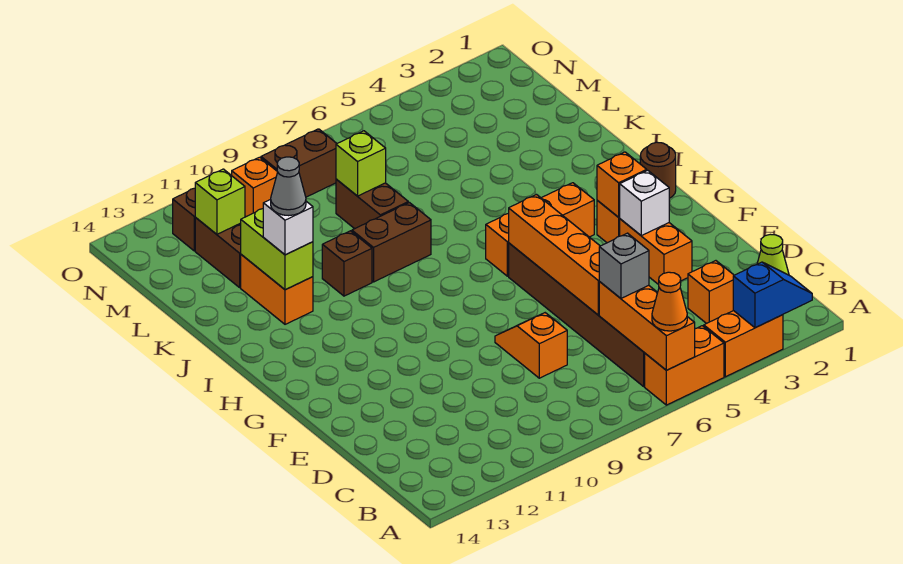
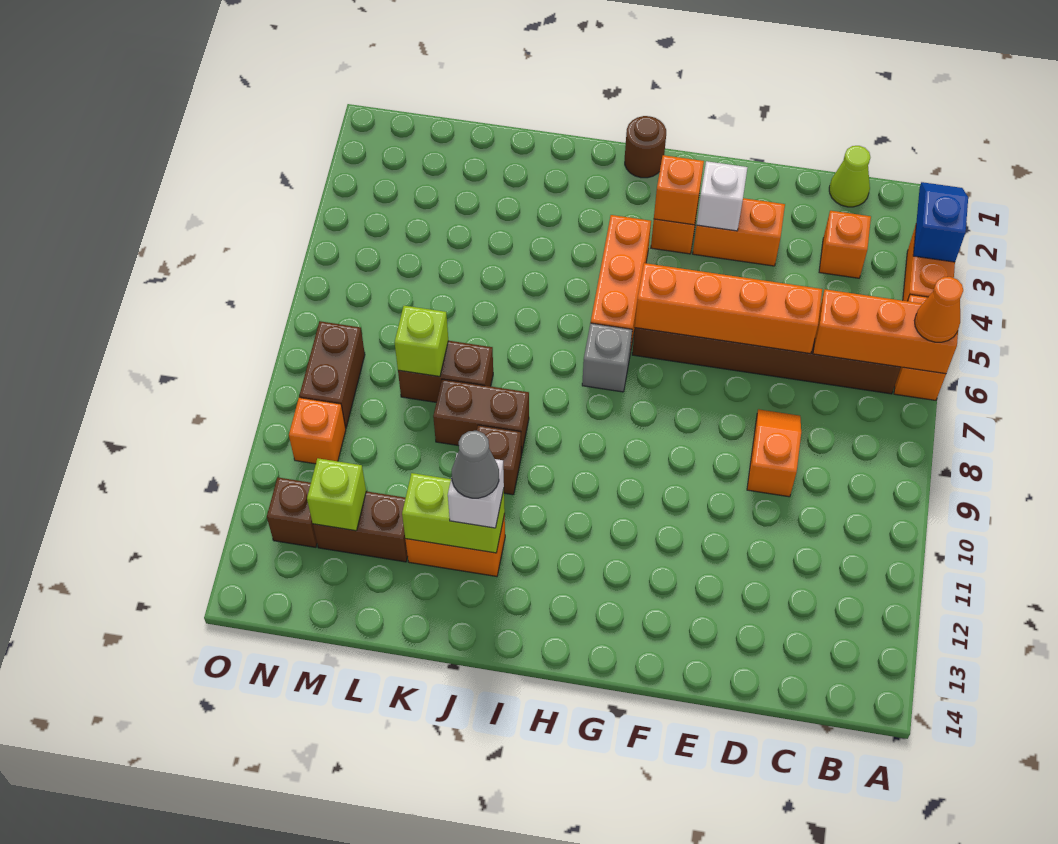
grey brick C6 level 3 -> grey brick H7 level 1
orange slope D8:E8 level 1 top D -> orange slope D8:D9 level 1 top 9
brown brick J8:J9 level 1 -> brown brick J9:K9 level 1

